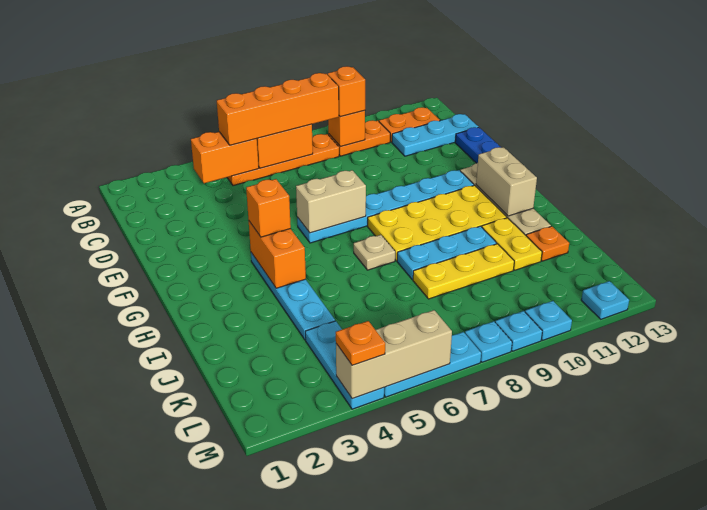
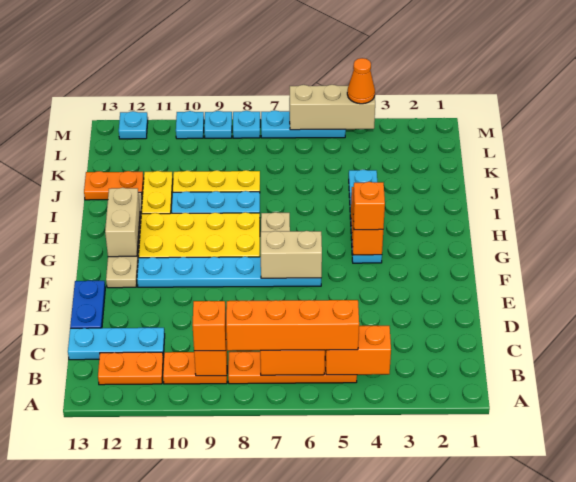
orange plate J12 level 1 -> orange plate J12:J13 level 1
cyan plate K4:M4 level 1 -> none
orange plate M4 level 3 -> orange cone M4 level 3

